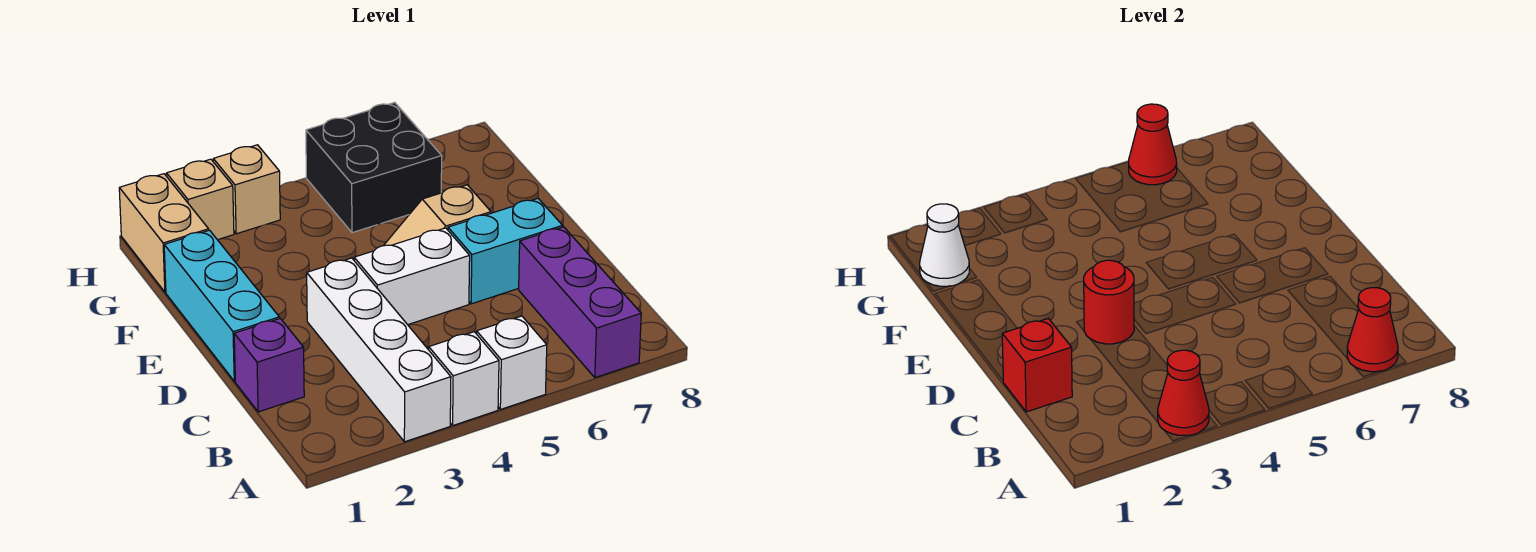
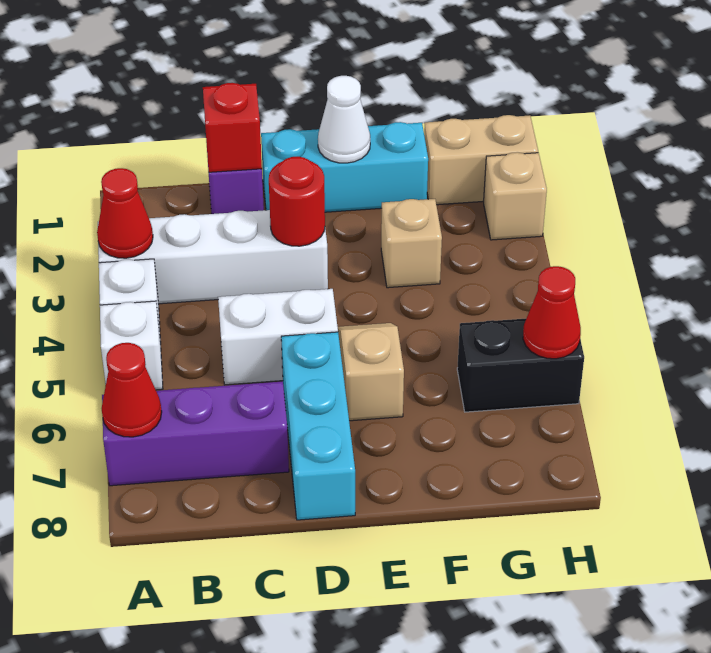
white brick D4:D5 level 1 -> white brick C5:D5 level 1
cyan brick D6:D7 level 1 -> cyan brick D6:D8 level 1
white cone G1 level 2 -> white cone E1 level 2
black brick G5:H6 level 1 -> black brick G6:H6 level 1
tan brick H3 level 1 -> tan brick F3 level 1

